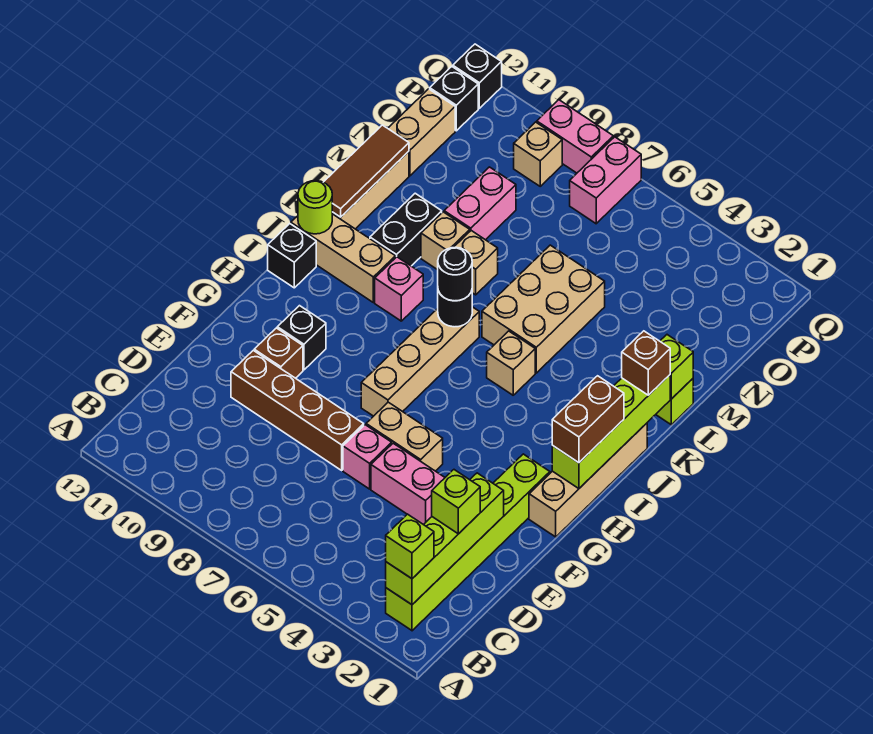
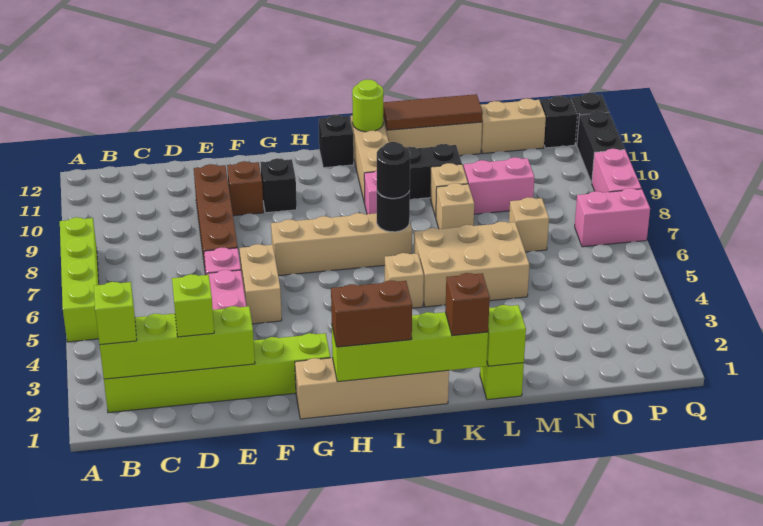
none -> lime brick A5:A8 level 1
tan brick P9 level 1 -> tan brick N7 level 1
none -> black brick Q10:Q11 level 1

